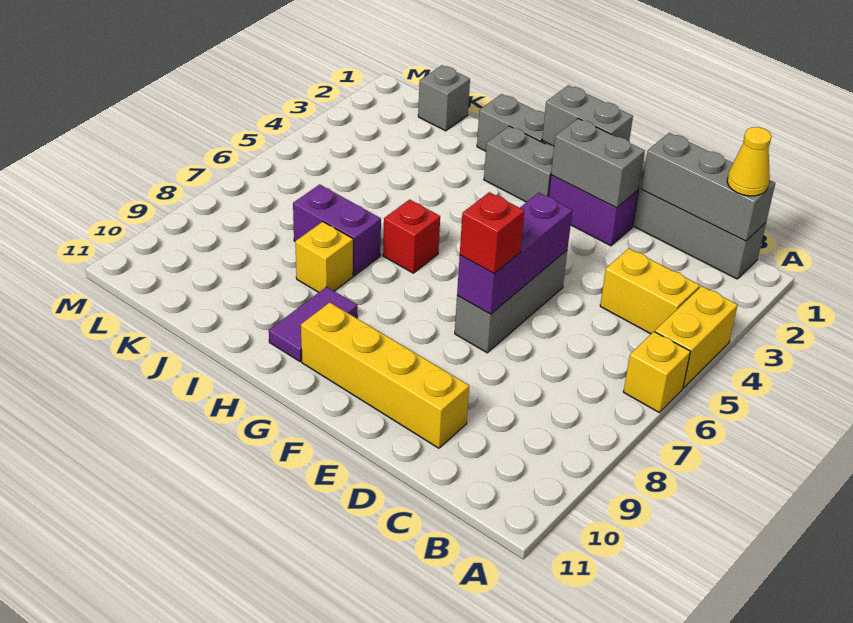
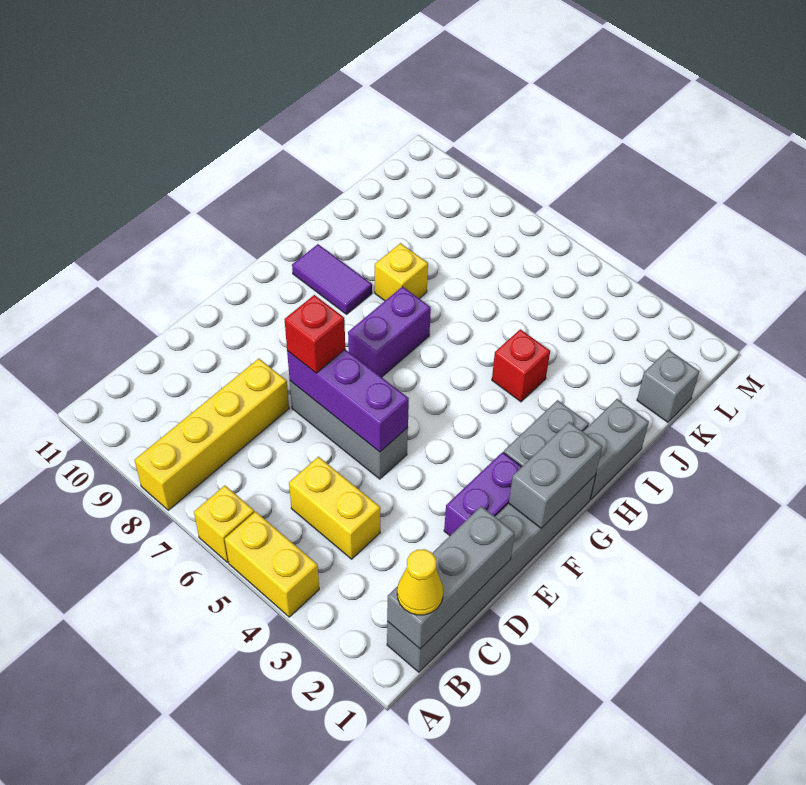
yellow brick B4:C4 level 1 -> yellow brick C4:C5 level 1
yellow brick D10:G10 level 1 -> yellow brick A8:D8 level 1
grey brick E2:F2 level 2 -> none
red brick H6 level 1 -> red brick I4 level 1
purple brick I7:J7 level 1 -> purple brick G7:H7 level 1

